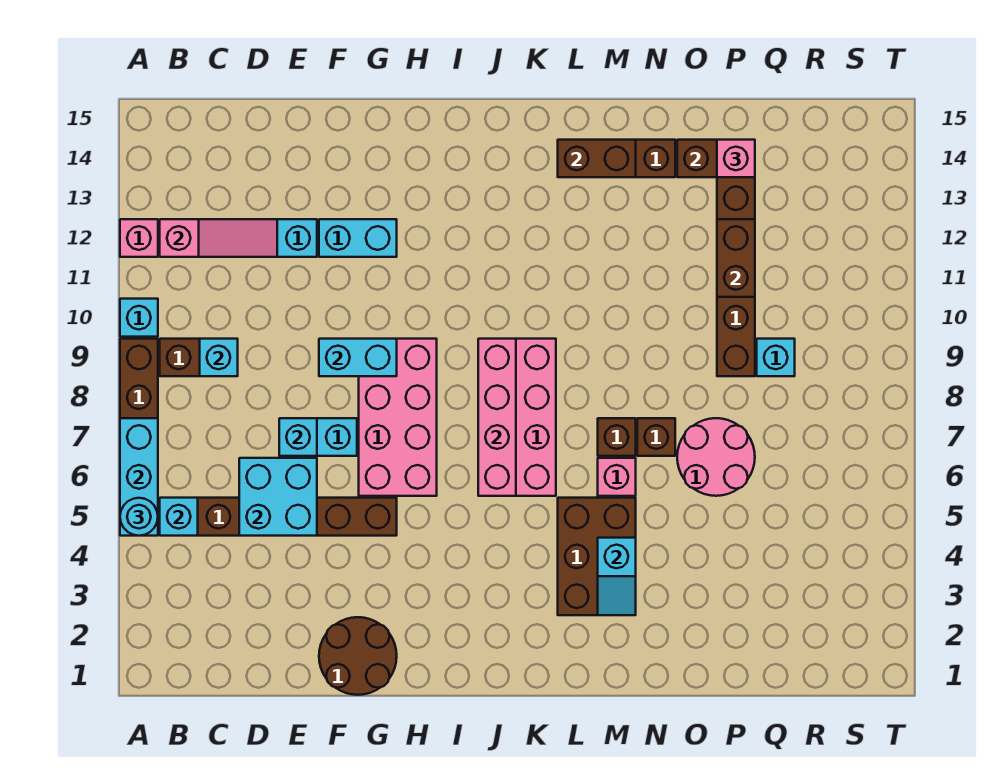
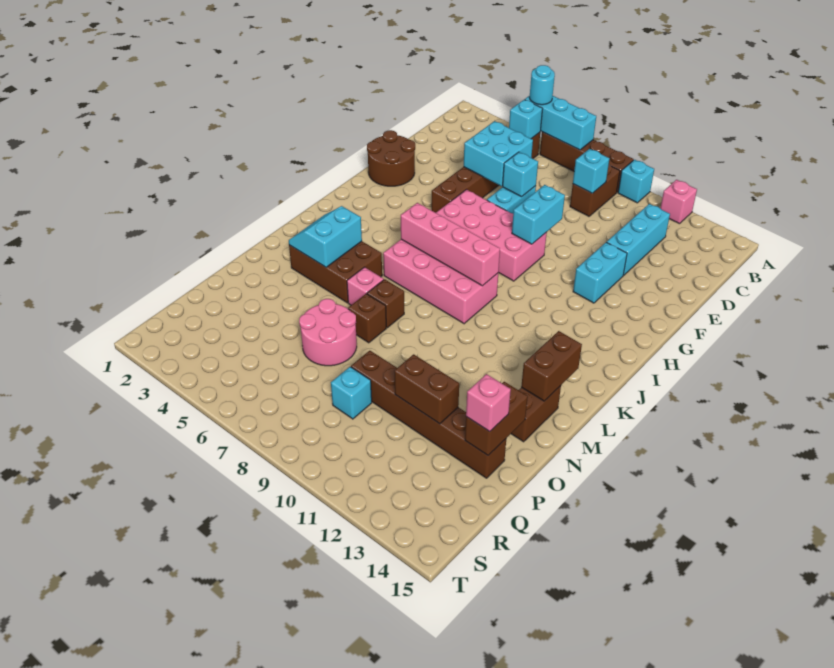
pink slope B12:D12 level 2 top B -> none
cyan slope M3:M4 level 2 top 4 -> cyan slope L3:M4 level 2 top 4

